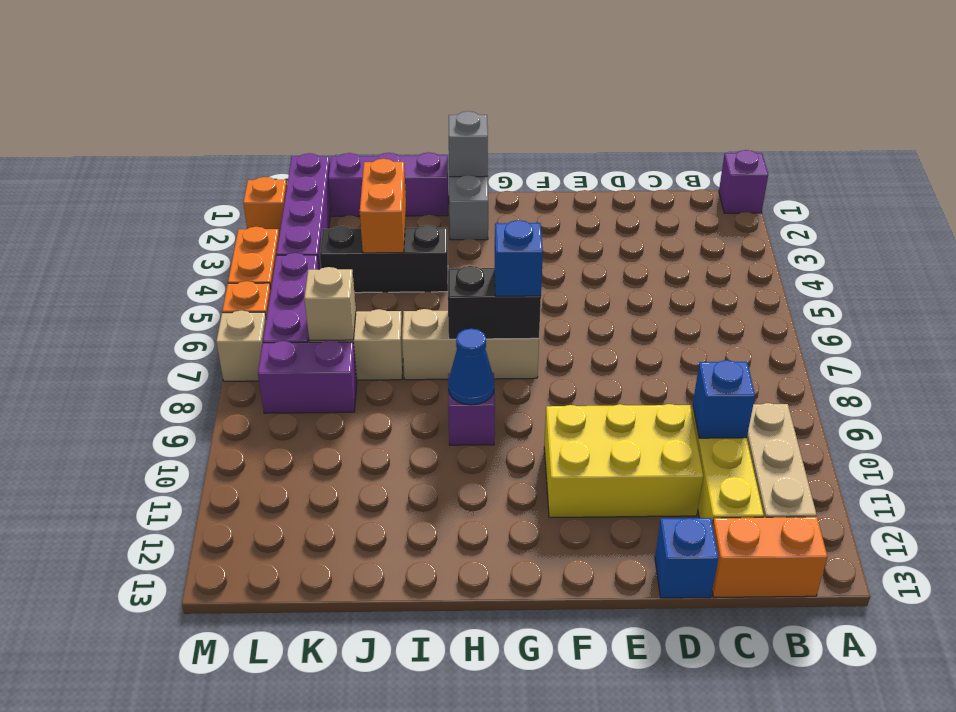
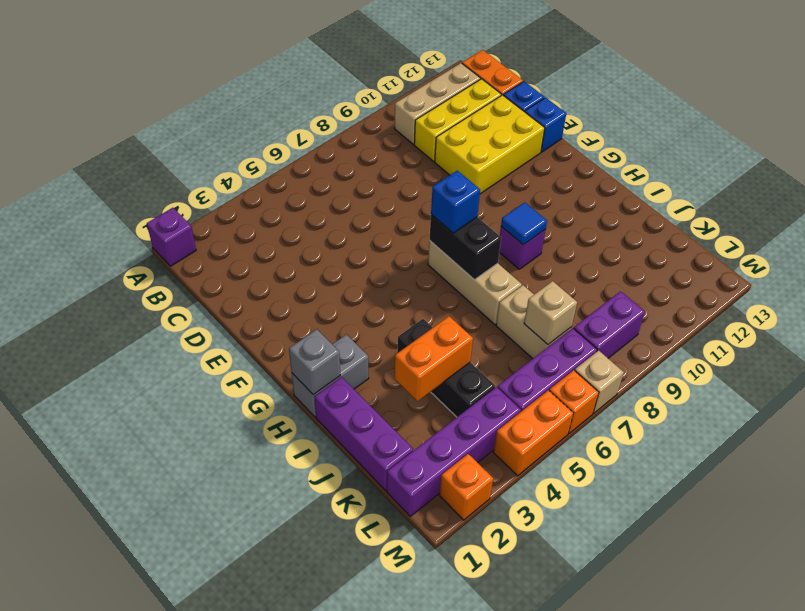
blue brick C10 level 2 -> blue brick E13 level 1
yellow brick D10:F11 level 1 -> yellow brick D10:E12 level 1
blue cone H9 level 2 -> blue tile H9 level 2
purple brick K8:L8 level 1 -> purple brick L8:L9 level 1

